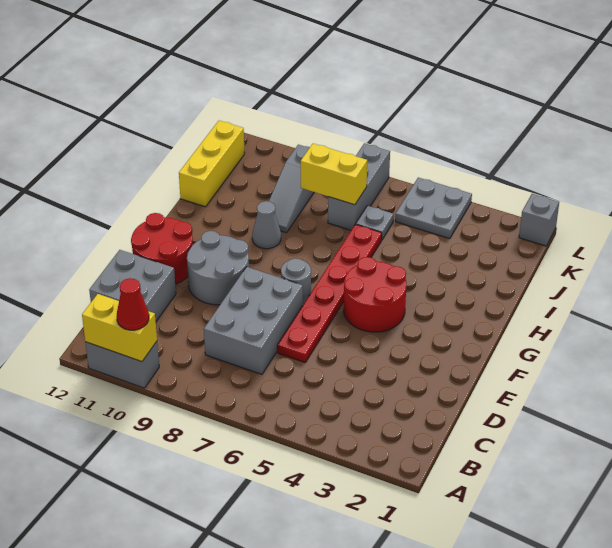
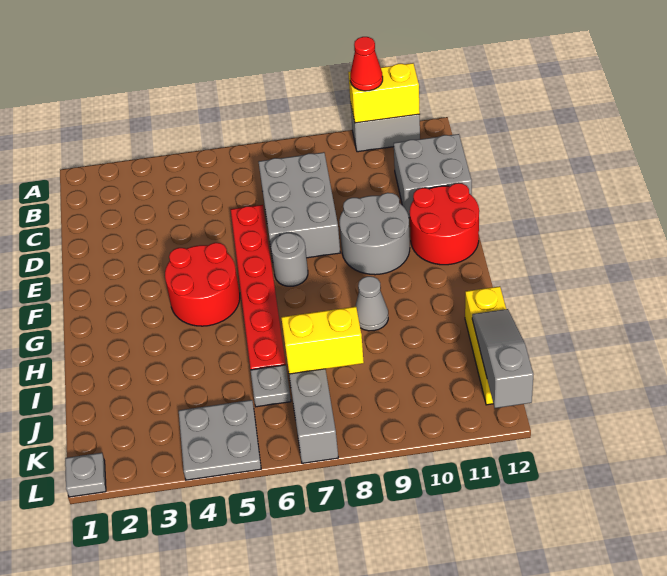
grey slope I9:K9 level 1 top K -> grey slope J12:L12 level 2 top L
grey brick L1 level 1 -> grey plate L1 level 1

